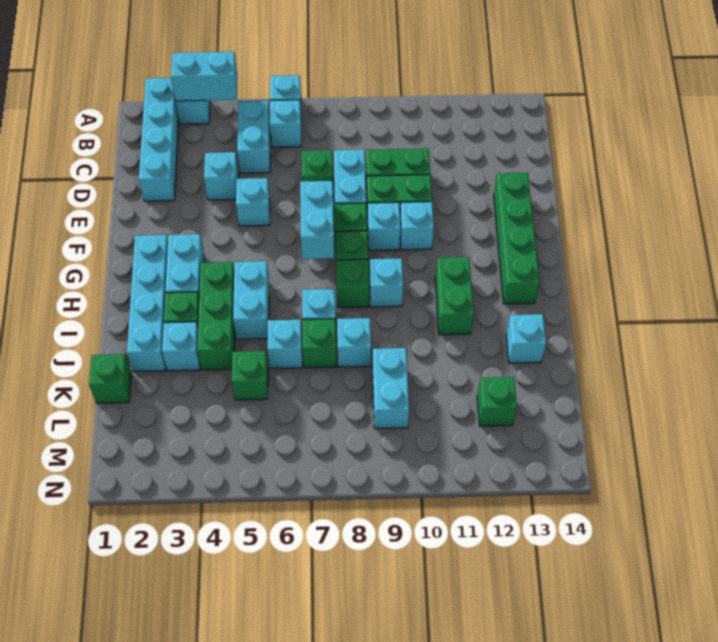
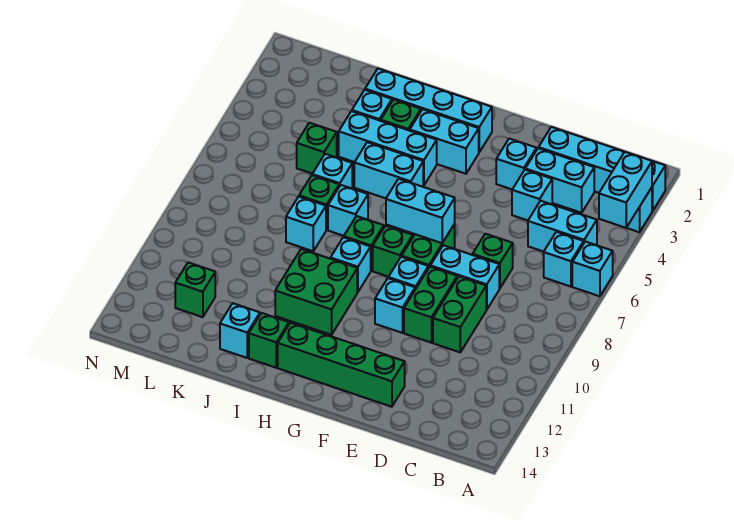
cyan brick E5 level 1 -> cyan brick E3 level 1
green brick H4:J4 level 1 -> cyan brick H4:J4 level 1
green brick H11:I11 level 1 -> green brick H10:I11 level 1
green brick K1 level 1 -> green brick I13 level 1
cyan brick K9:L9 level 1 -> cyan brick C3:D3 level 1

